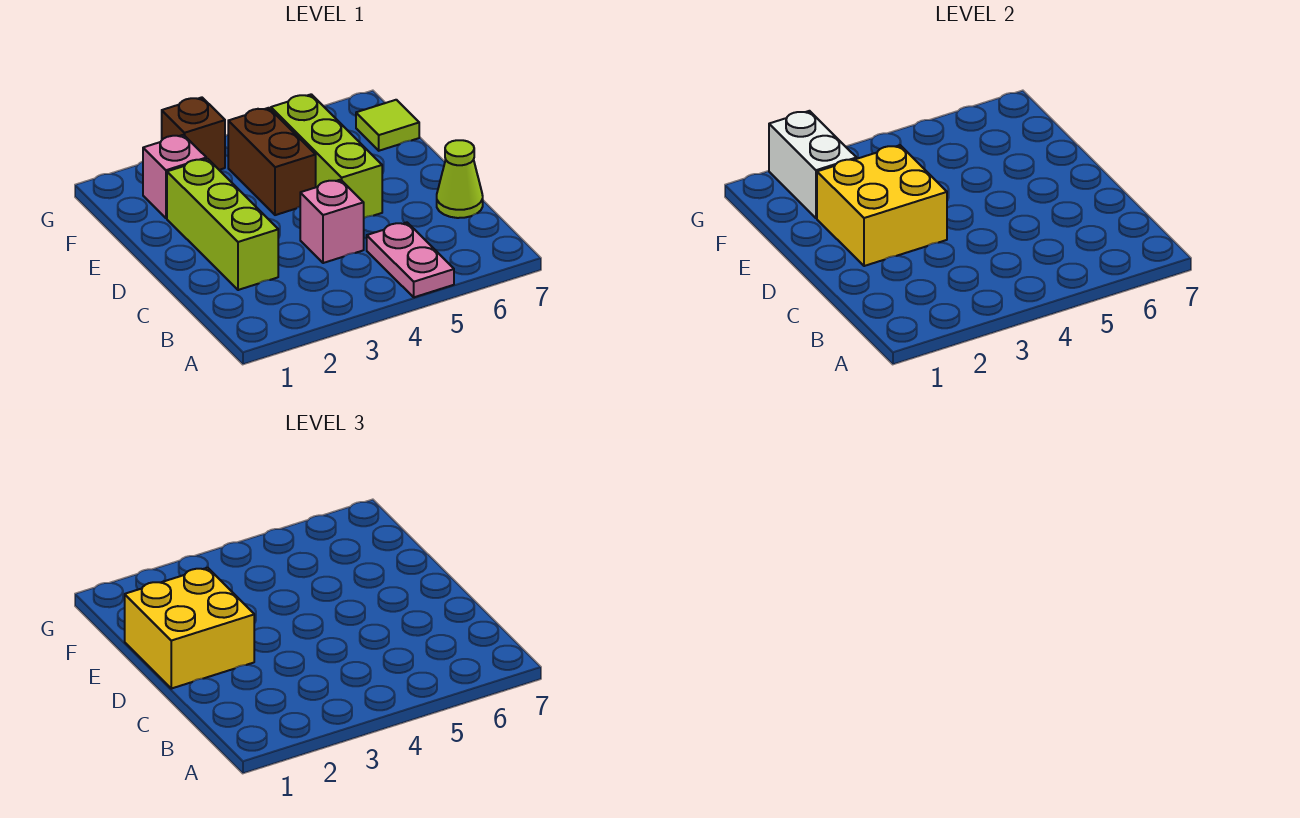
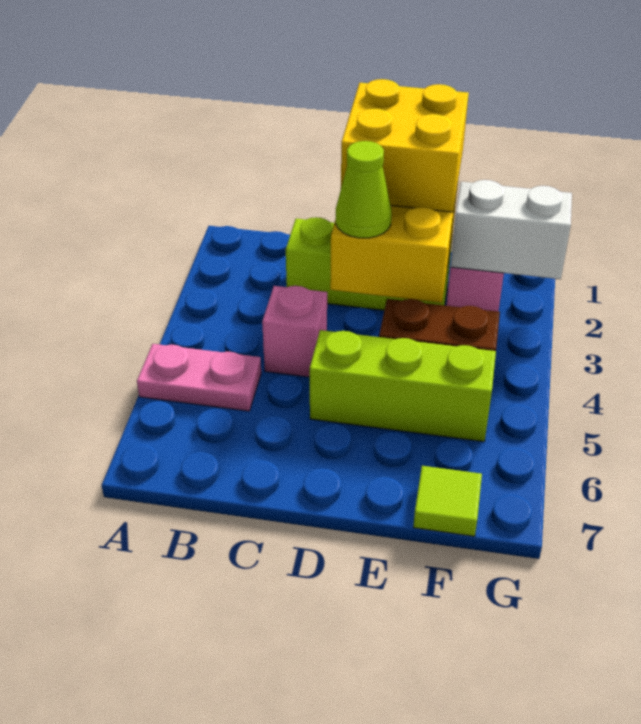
lime cone C7 level 1 -> lime cone D3 level 3
brown brick G3 level 1 -> none

